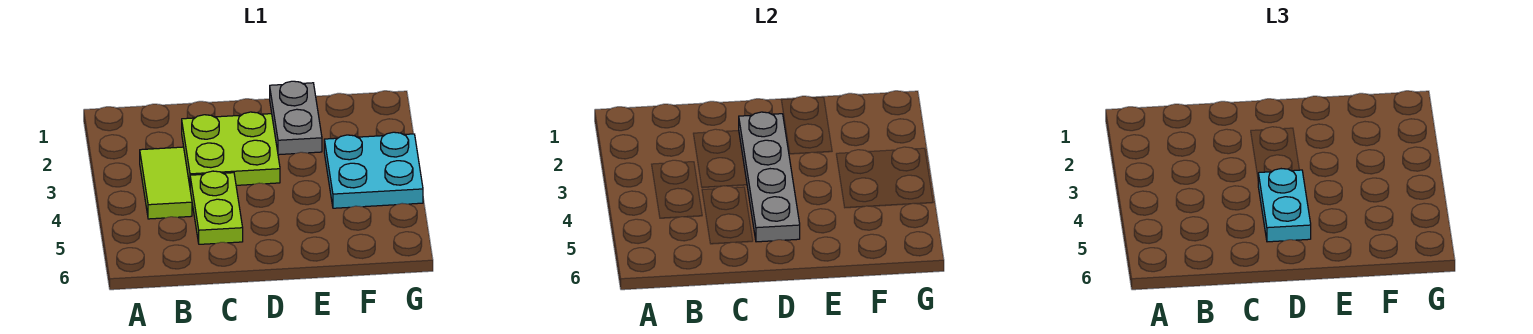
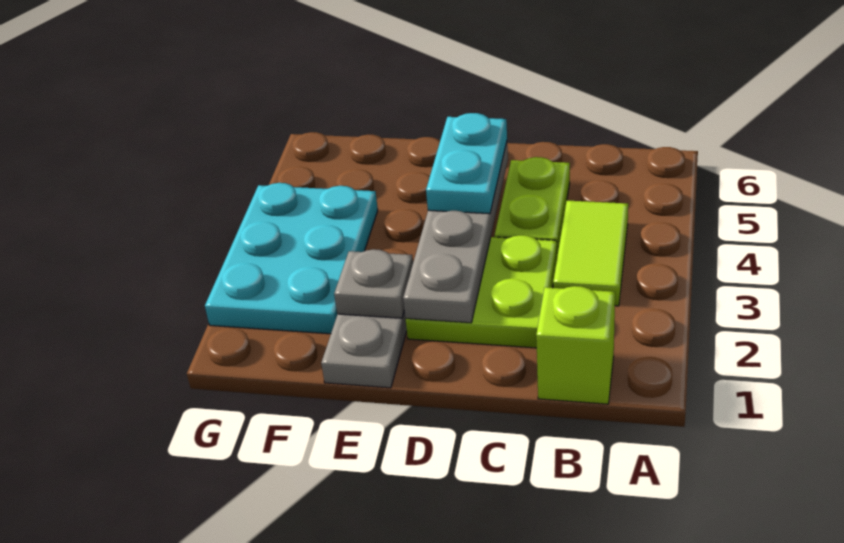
none -> lime brick B1 level 1
none -> grey plate E2 level 2
cyan plate F3:G4 level 1 -> cyan plate F2:G4 level 1

